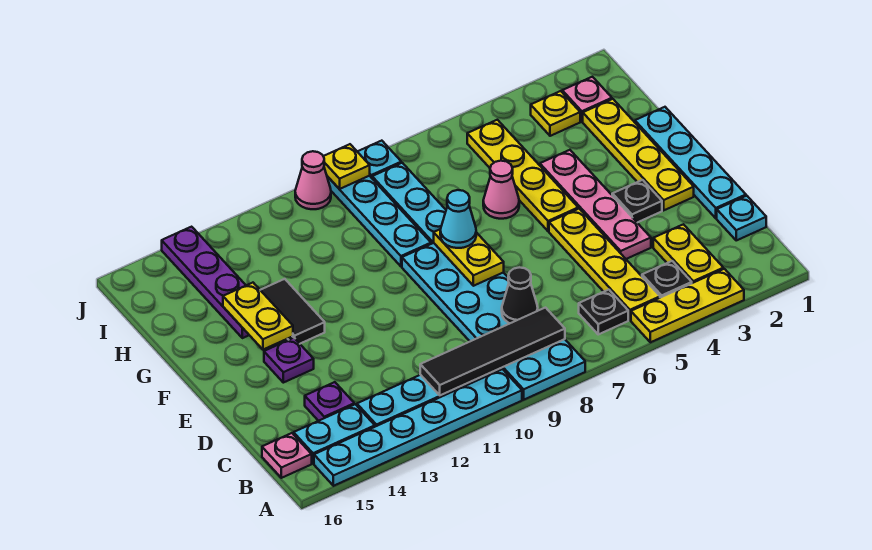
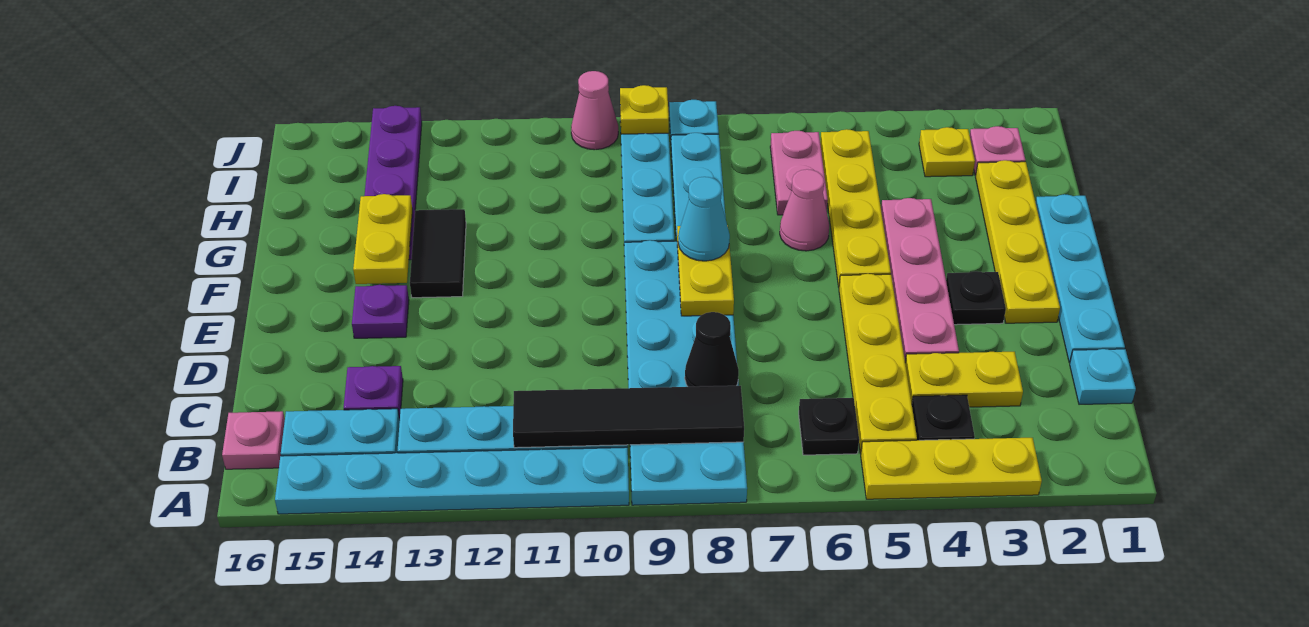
yellow plate B3:C3 level 1 -> yellow plate C3:C4 level 1
none -> pink plate H6:I6 level 1

